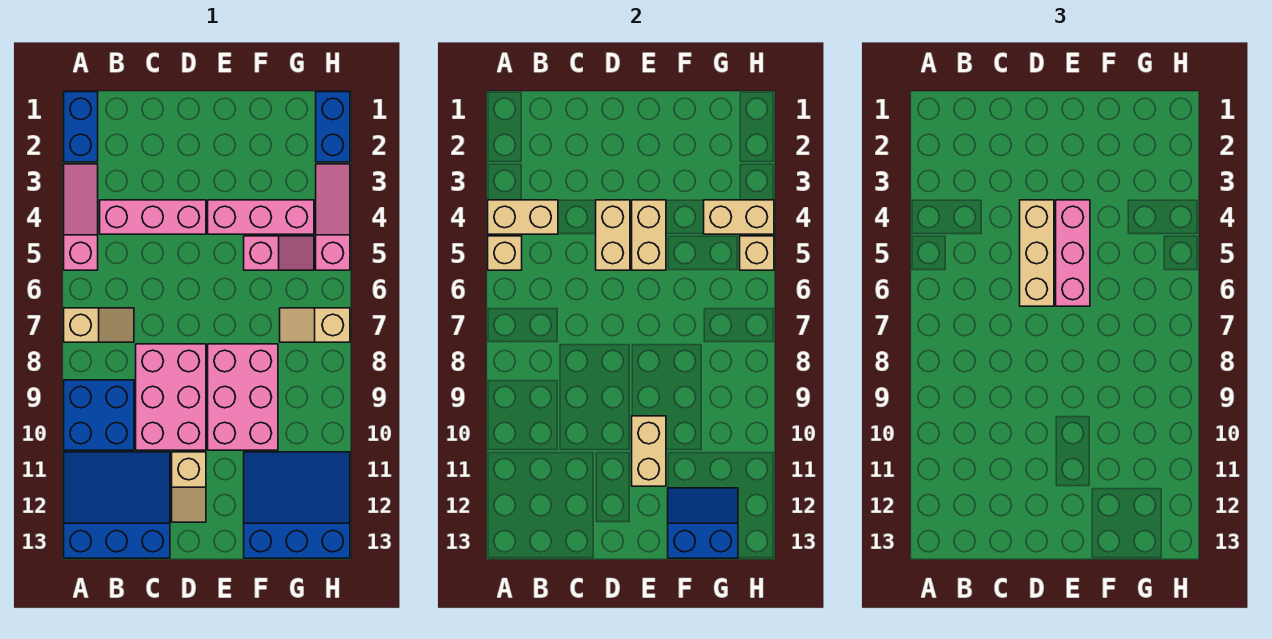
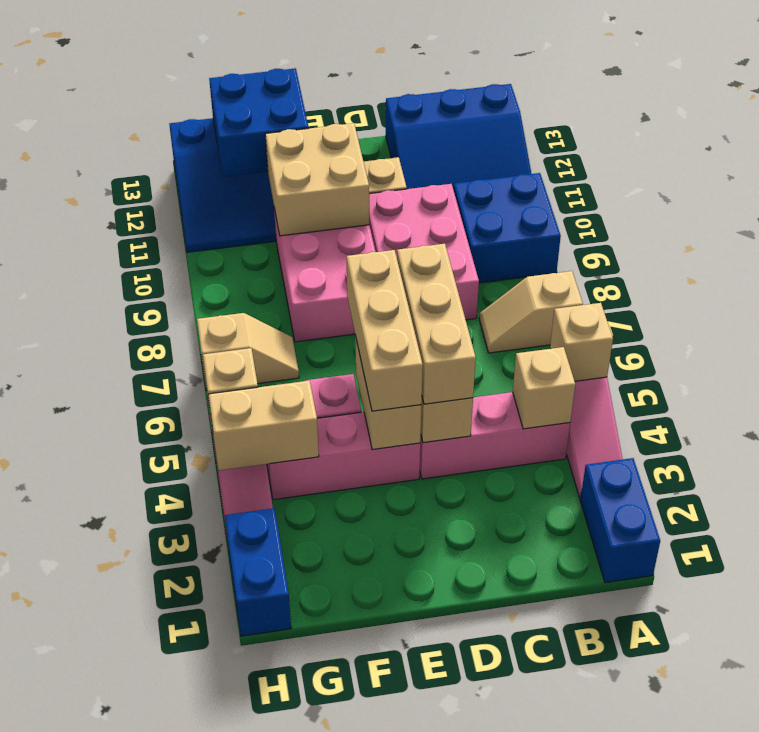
tan brick A4:B4 level 2 -> tan brick B4 level 2
pink brick E4:E6 level 3 -> tan brick E4:E6 level 3
tan brick E10:E11 level 2 -> tan brick E10:F11 level 2
blue slope F12:G13 level 2 top 13 -> blue brick F12:G13 level 2

